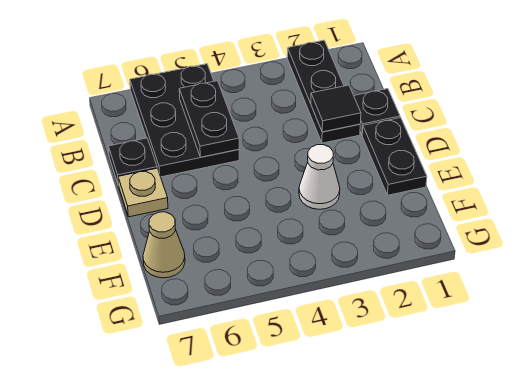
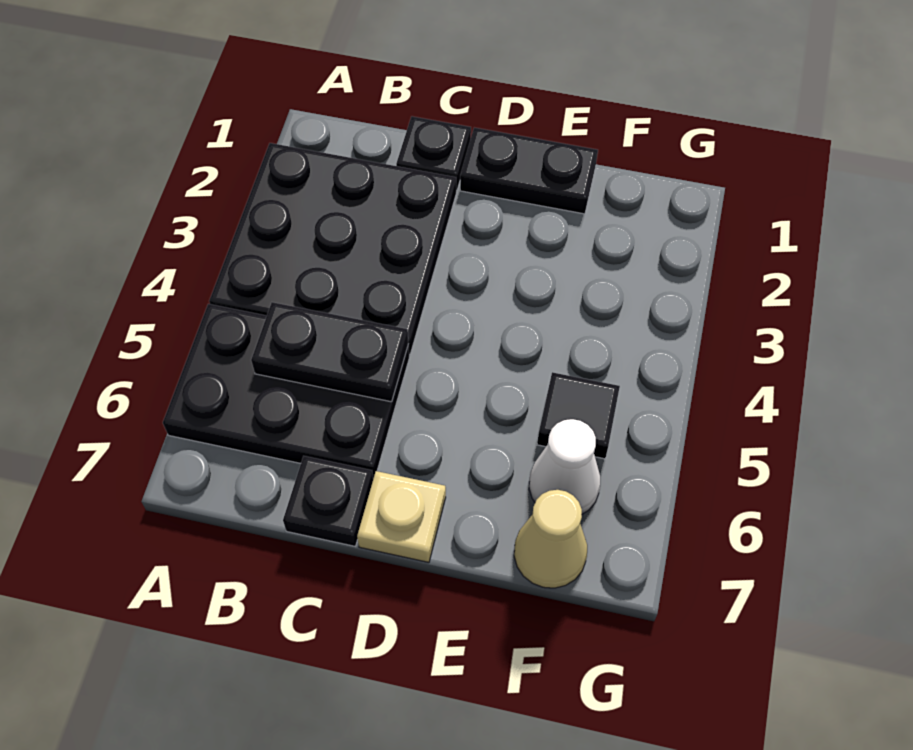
black plate A2:C2 level 1 -> black plate A2:C4 level 1
black tile C2 level 2 -> black tile F5 level 1
white cone E3 level 1 -> white cone F6 level 1

